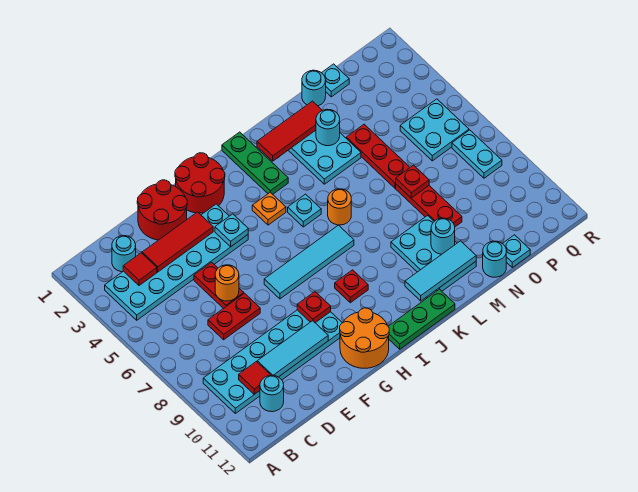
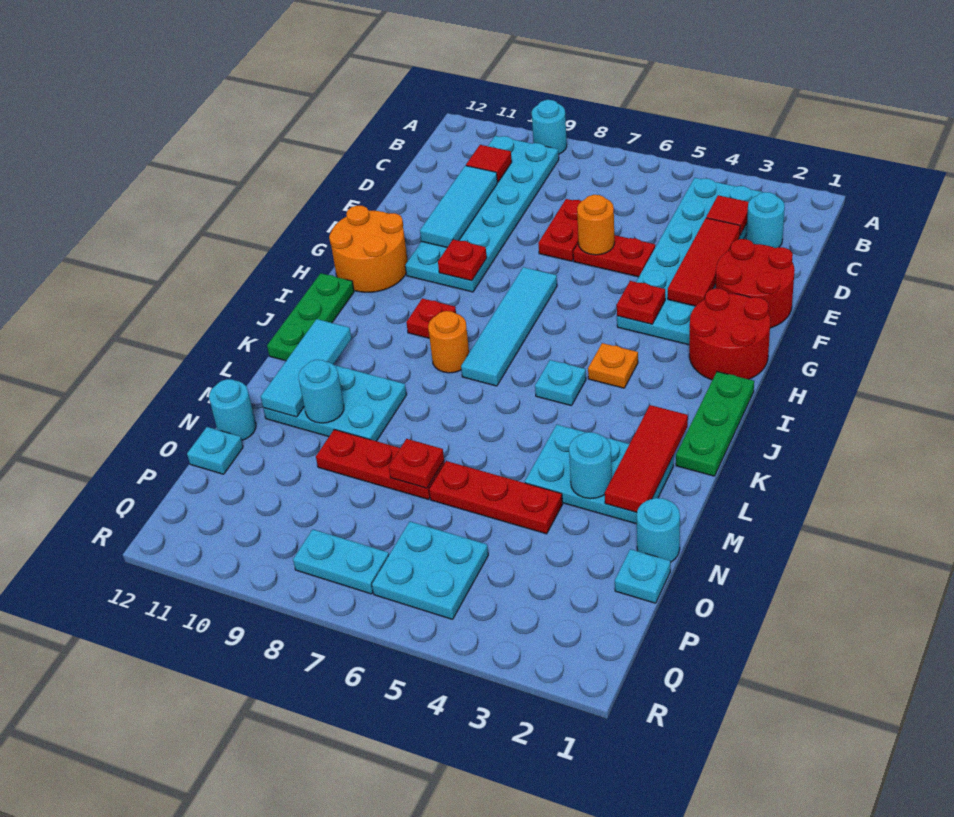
cyan round brick C11 level 1 -> cyan round brick A9 level 1
cyan plate G4 level 2 -> red plate G4 level 2
green plate J1:J3 level 1 -> green plate I1:K1 level 1
orange round brick K6 level 1 -> orange round brick J8 level 1

